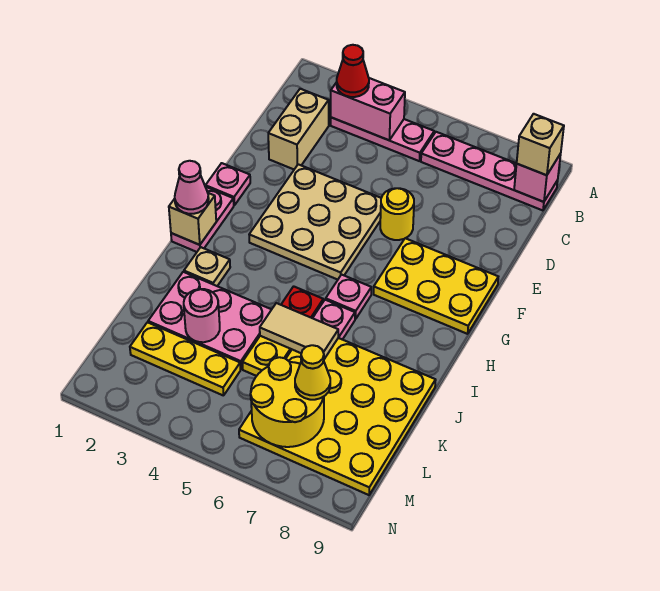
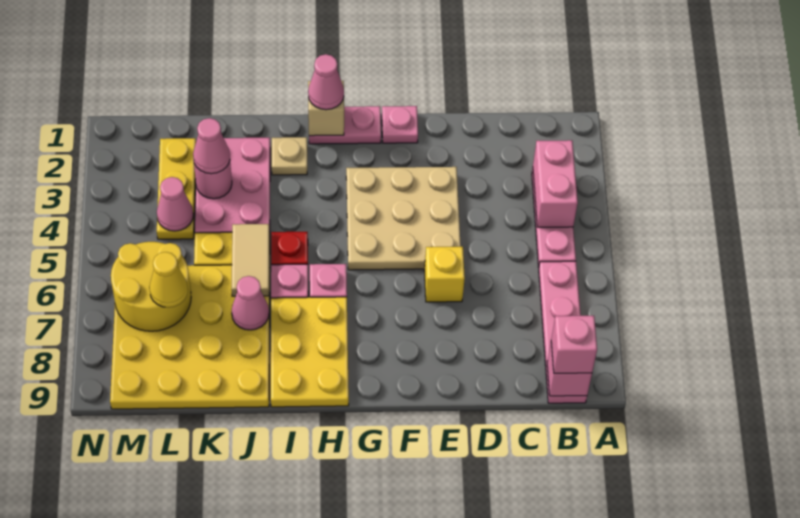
red cone B3 level 3 -> none
tan brick B9 level 3 -> pink brick B9 level 3
tan brick C2:D2 level 1 -> none
yellow round brick E6 level 1 -> yellow brick E6 level 1
yellow plate F7:G9 level 1 -> yellow plate H7:I9 level 1
none -> pink cone J7 level 2
none -> pink cone K3 level 3
none -> pink cone L4 level 2

